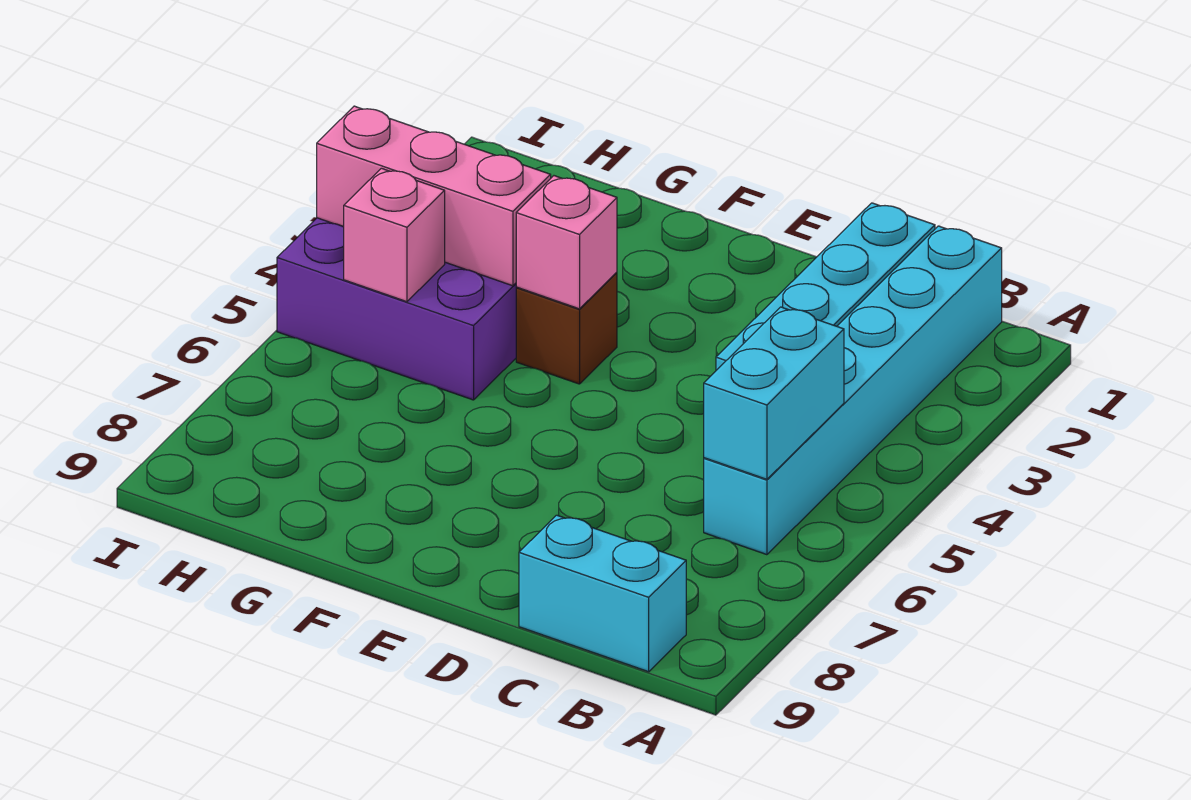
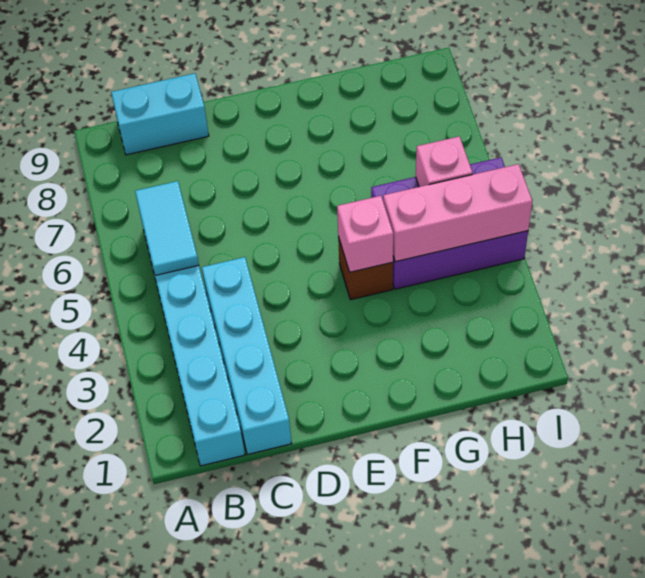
cyan brick B5:B6 level 2 -> cyan tile B5:B6 level 2

